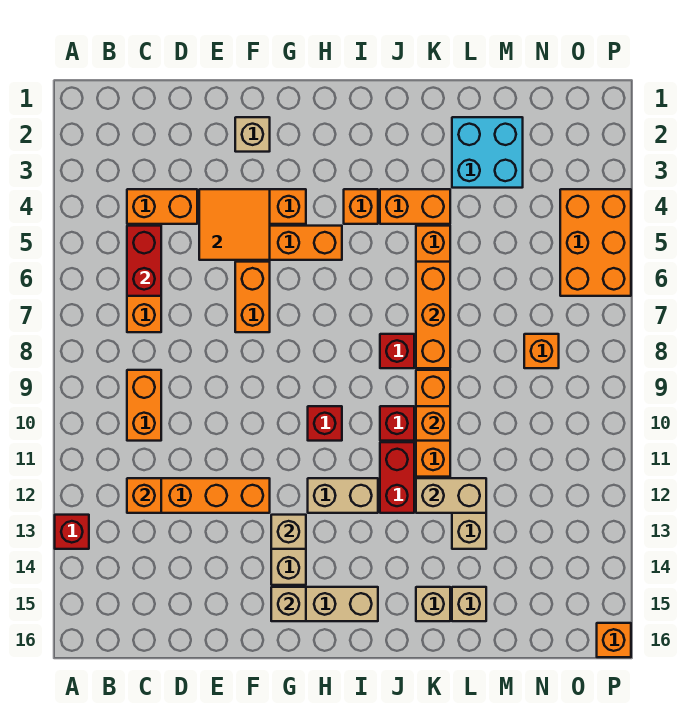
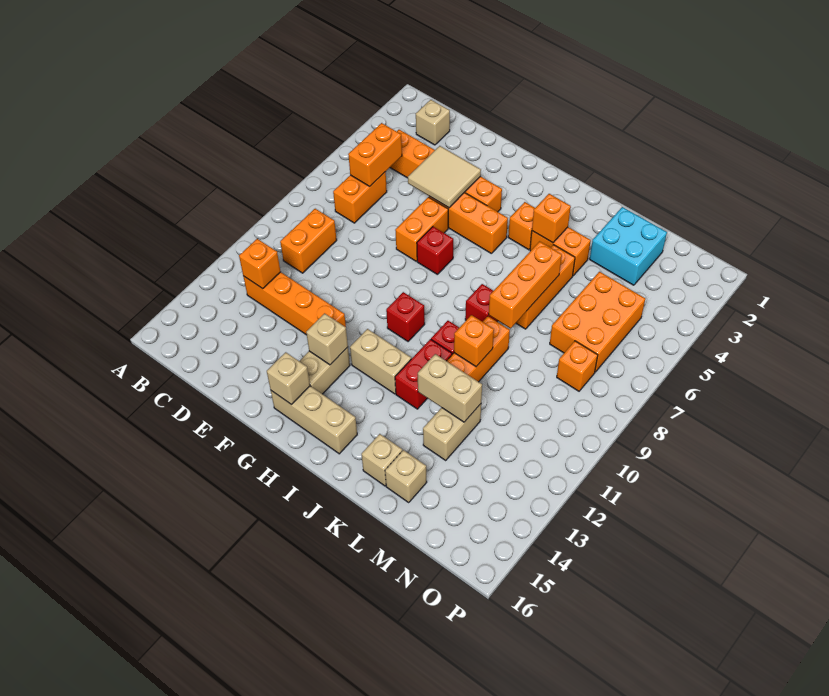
red brick A13 level 1 -> red brick G7 level 1
red brick C5:C6 level 2 -> orange brick C5:C6 level 2
orange tile E4:F5 level 2 -> tan tile E4:F5 level 2
tan brick F2 level 1 -> tan brick C2 level 1
orange brick O4:P6 level 1 -> orange brick M5:N7 level 1
orange brick P16 level 1 -> orange brick J4 level 2

